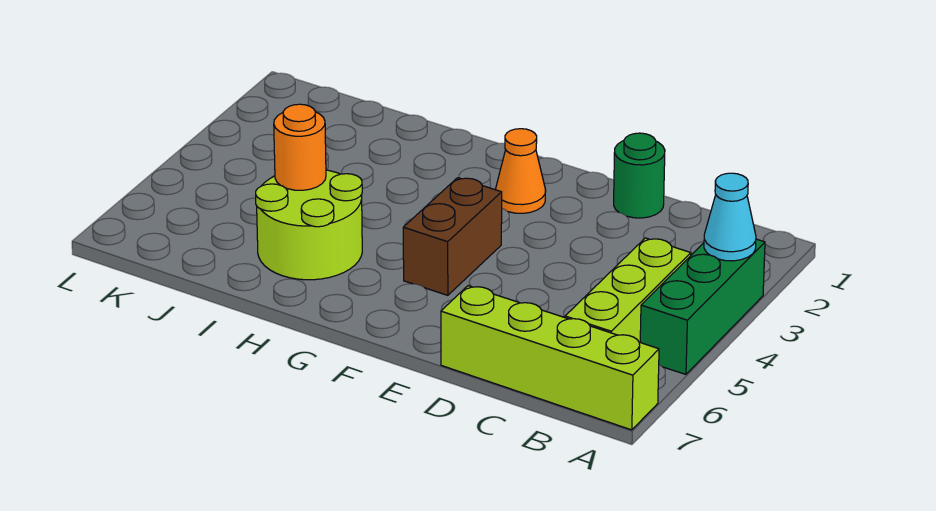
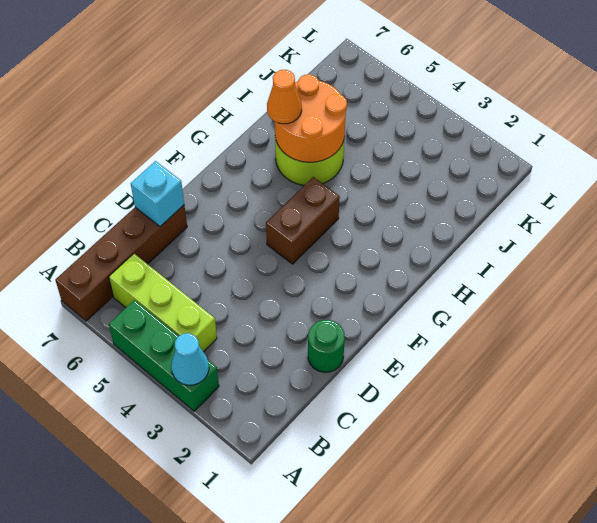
lime brick A7:D7 level 1 -> brown brick A7:D7 level 1
none -> cyan brick D7 level 2
orange cone F2 level 1 -> orange cone H6 level 3
brown brick F4:F5 level 1 -> brown brick F4:G4 level 1
orange round brick I5 level 2 -> orange round brick H5:I6 level 2

